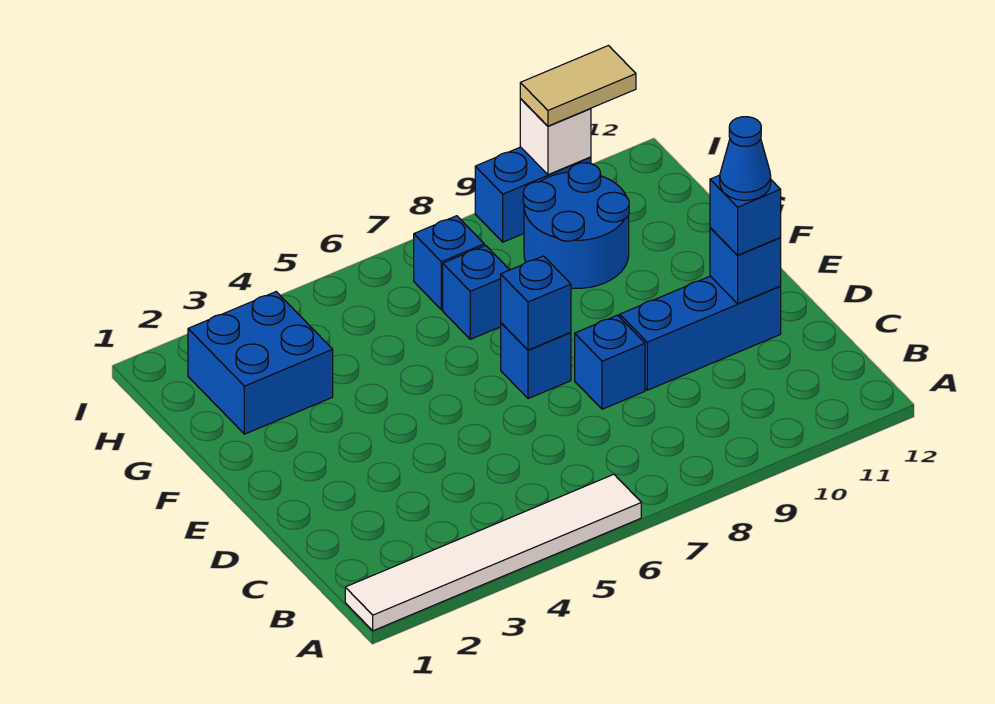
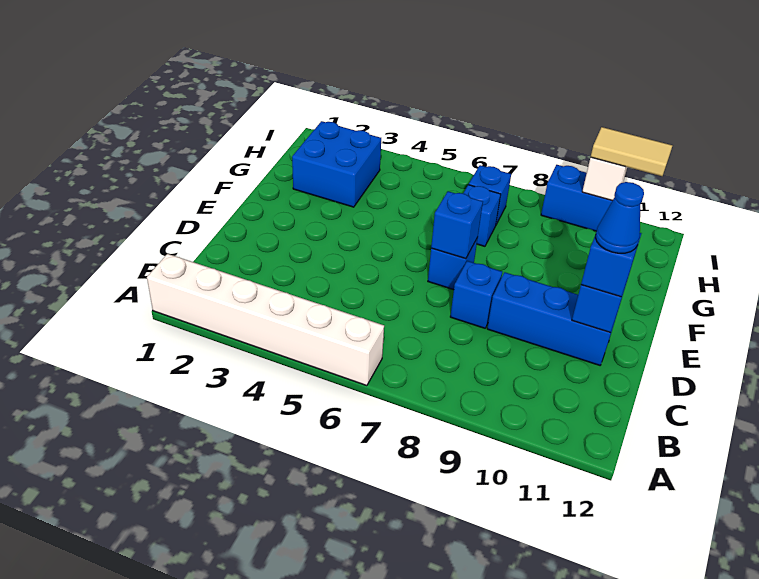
white tile A1:A6 level 1 -> white brick A1:A6 level 1
blue round brick G9:H10 level 1 -> none

